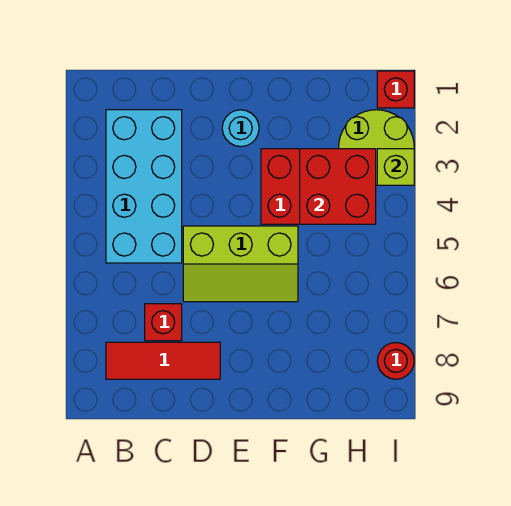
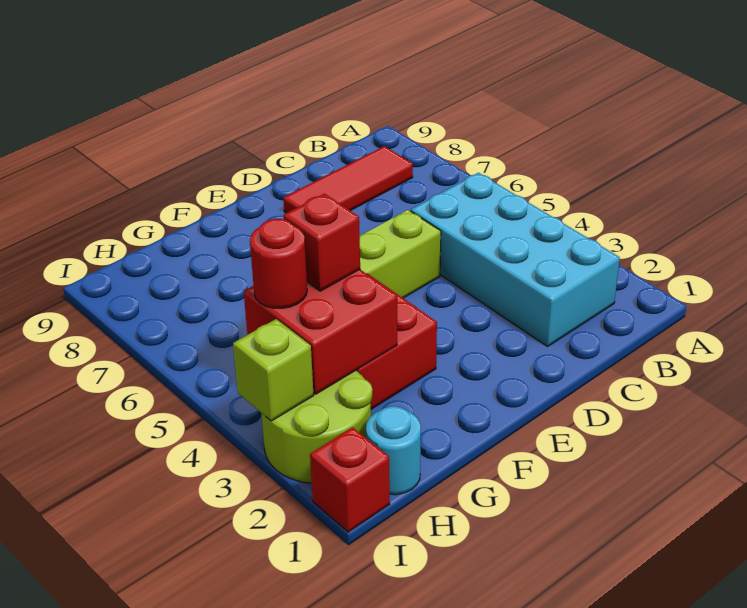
red brick C7 level 1 -> red brick G4 level 3
cyan round brick E2 level 1 -> cyan round brick H1 level 1
red round brick I8 level 1 -> red round brick H4 level 3

